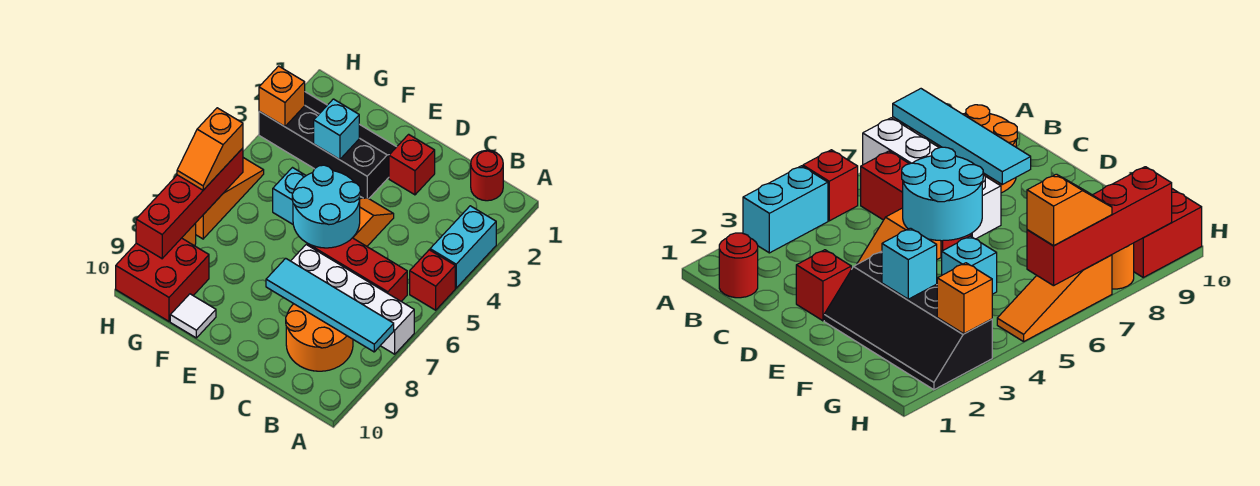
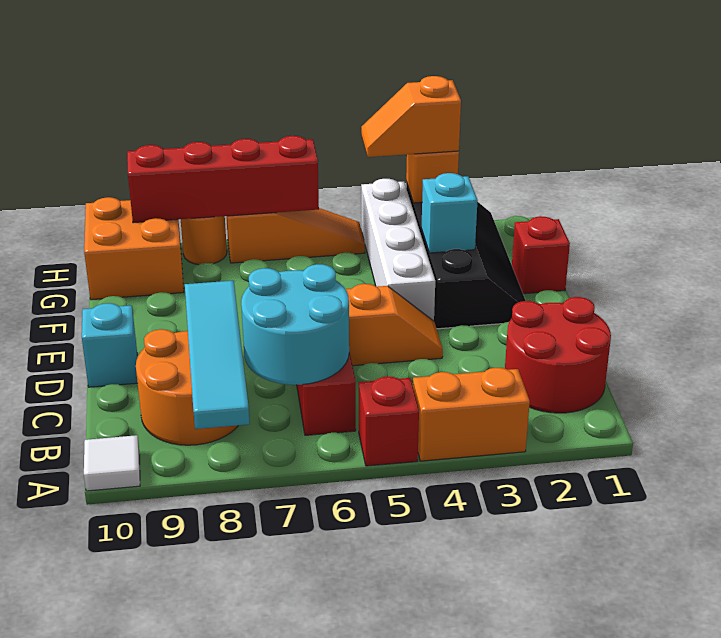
cyan brick A3:A4 level 1 -> orange brick A3:A4 level 1
white brick A7:D7 level 1 -> white brick E4:H4 level 1
red round brick B1 level 1 -> red round brick B1:C2 level 1
red brick D2 level 1 -> red brick F1 level 1
cyan round brick D5:E6 level 2 -> cyan round brick B6:C7 level 2
cyan brick F5 level 1 -> cyan brick D10 level 1
white tile F10 level 1 -> white tile A10 level 1
red brick G9:H10 level 1 -> orange brick G9:H10 level 1
orange slope H6:H7 level 3 top 6 -> orange slope H3:H4 level 3 top 3

